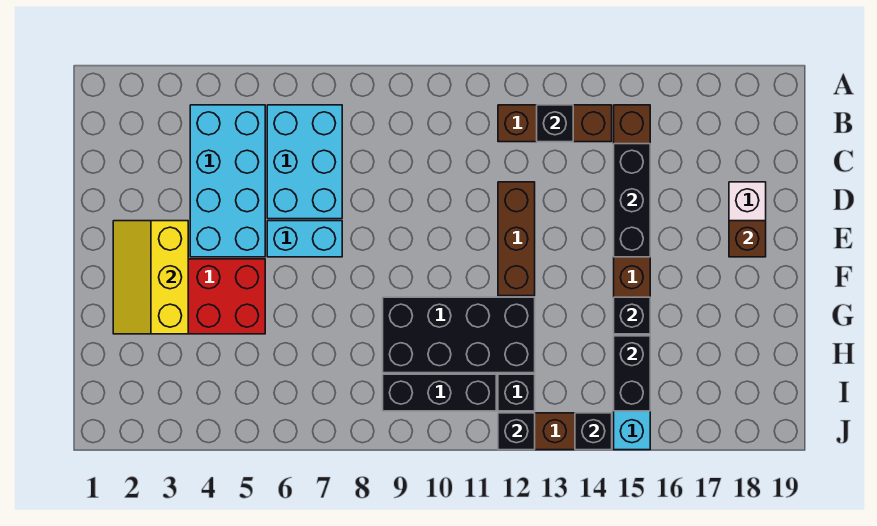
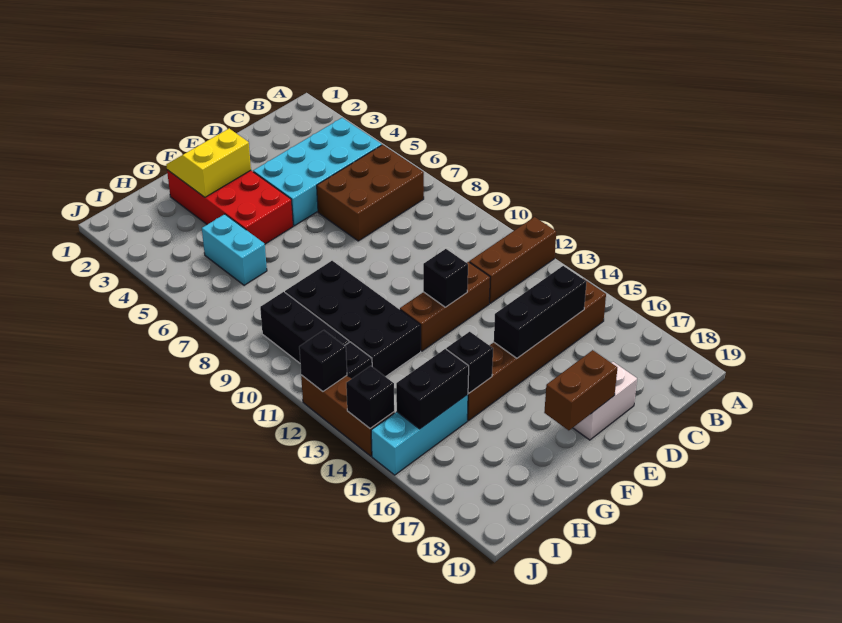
cyan brick B6:D7 level 1 -> brown brick B6:D7 level 1
brown brick B12:B14 level 1 -> brown brick A12:C12 level 1
black brick B13 level 2 -> black brick E12 level 2
yellow slope E2:G3 level 2 top 3 -> yellow slope F2:G3 level 2 top 3
cyan brick E6:E7 level 1 -> cyan brick H5:H6 level 1
brown brick E18 level 2 -> brown brick E18:F18 level 2

